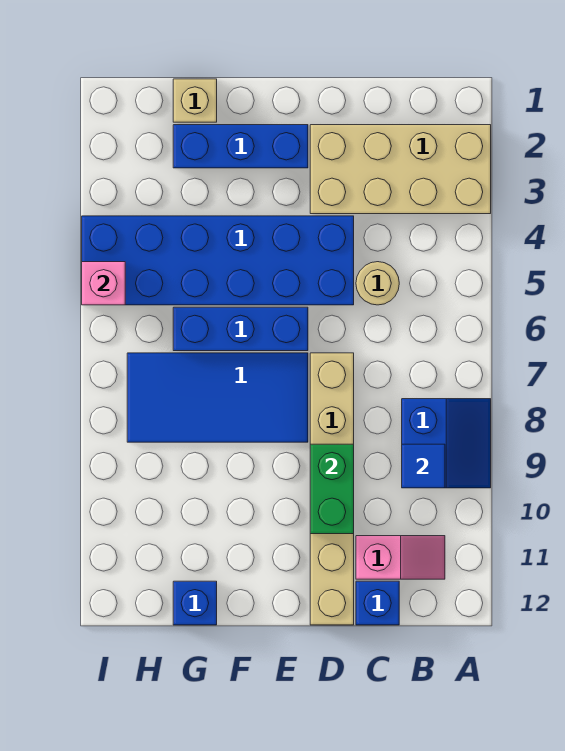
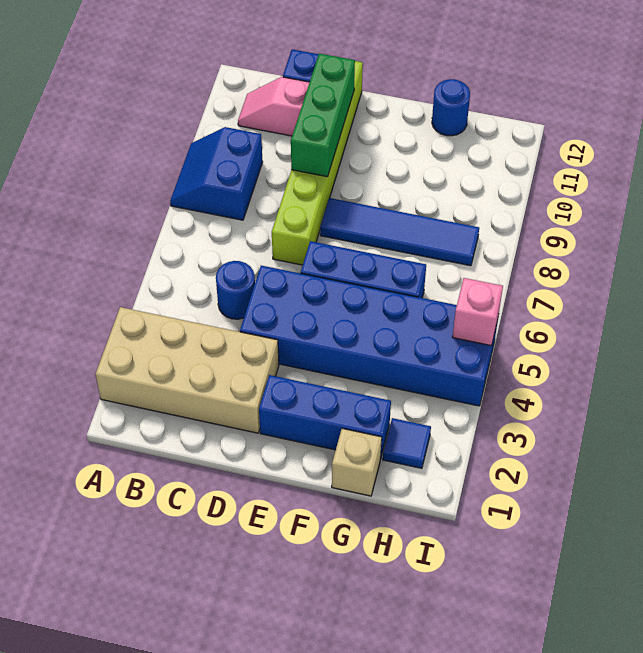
blue tile B9 level 2 -> blue tile H2 level 1
tan round brick C5 level 1 -> blue round brick C5 level 1
tan brick D7:D12 level 1 -> lime brick D7:D12 level 1
green brick D9:D10 level 2 -> green brick D9:D11 level 2
blue tile E7:H8 level 1 -> blue tile E8:H8 level 1
blue brick G12 level 1 -> blue round brick G12 level 1

